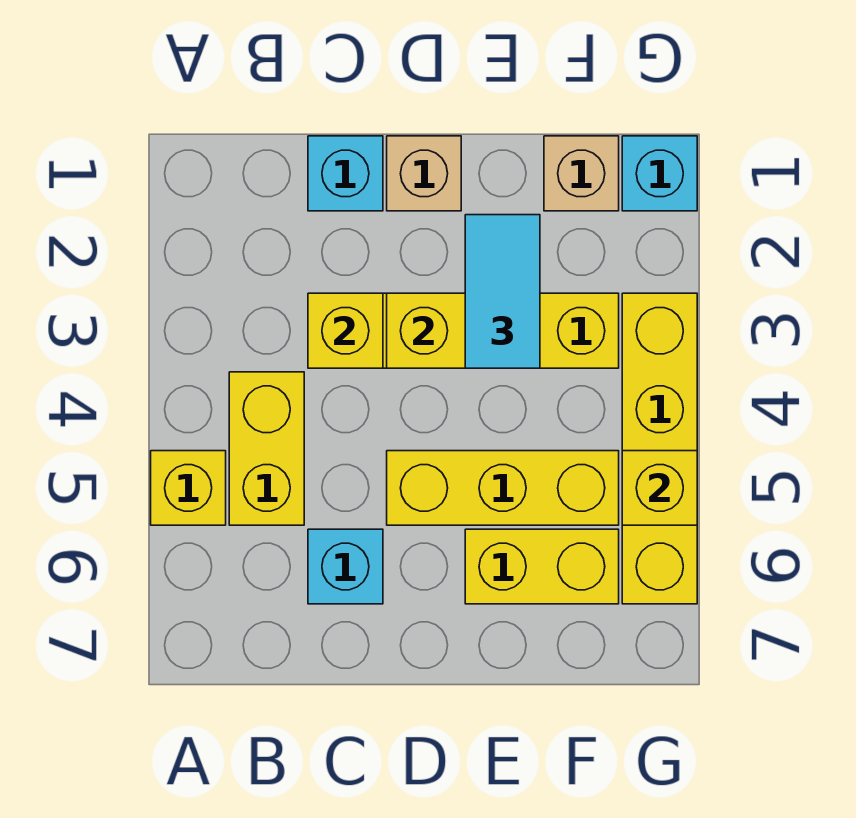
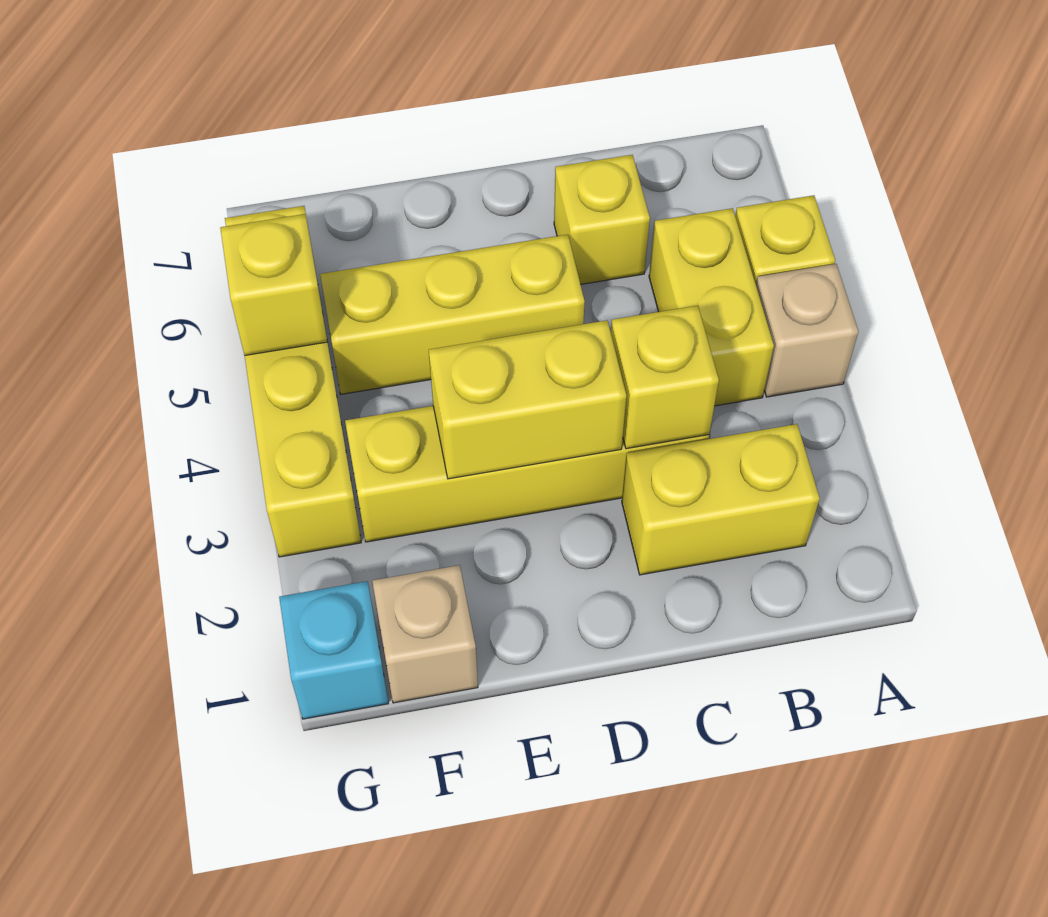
cyan brick C1 level 1 -> none
cyan brick C6 level 1 -> yellow brick C6 level 1
tan brick D1 level 1 -> tan brick A4 level 1
cyan tile E2:E3 level 3 -> none
yellow brick E6:F6 level 1 -> yellow brick B2:C2 level 1

